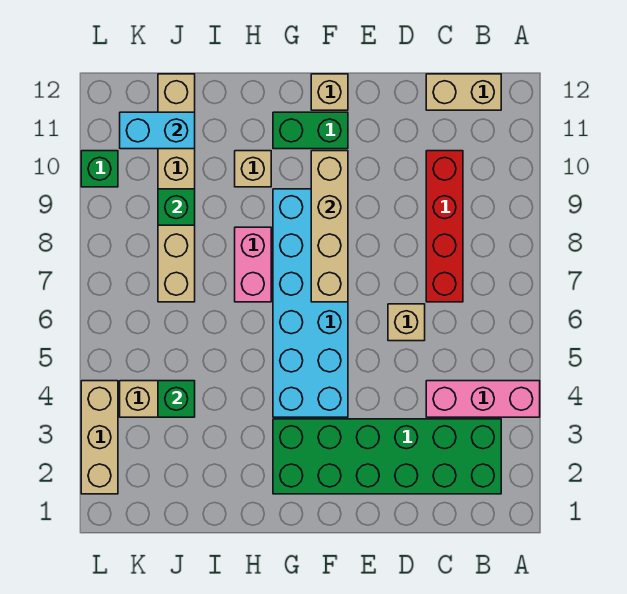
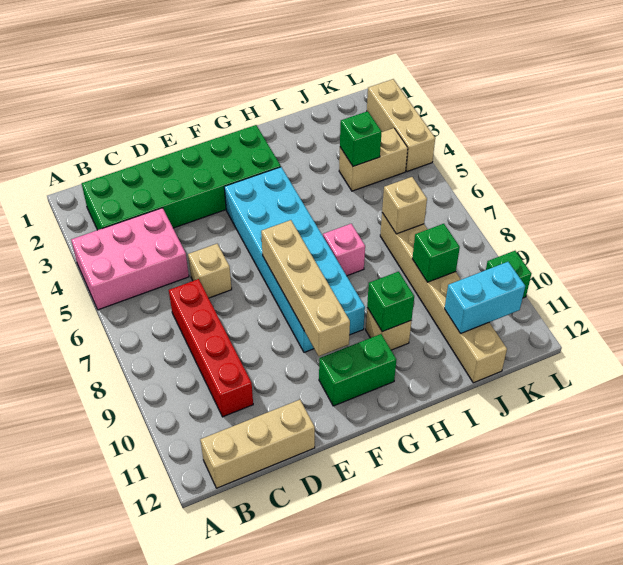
pink brick A4:C4 level 1 -> pink brick A4:C5 level 1
tan brick B12:C12 level 1 -> tan brick B12:D12 level 1
tan brick F12 level 1 -> tan brick J7 level 2
pink brick H7:H8 level 1 -> pink brick H7 level 1
none -> green brick H10 level 2

